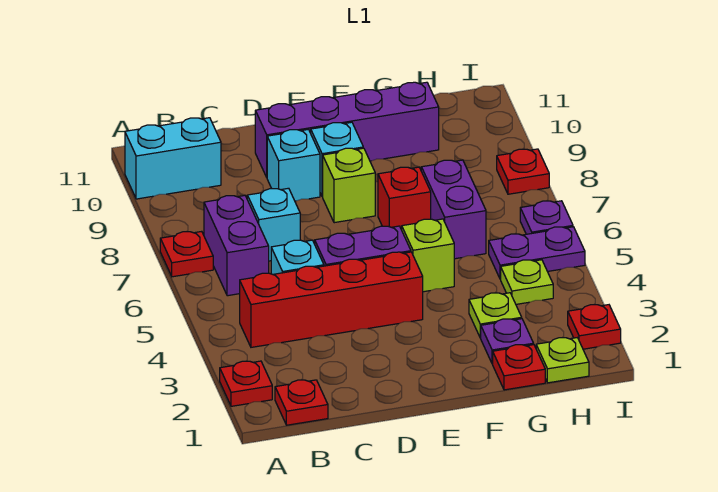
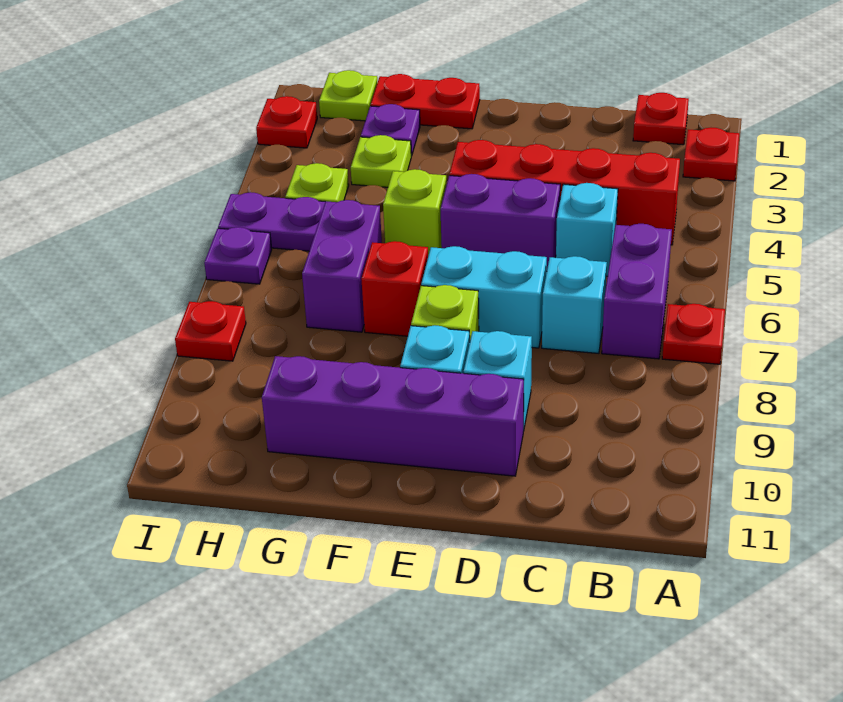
cyan brick A10:B10 level 1 -> cyan brick D7:E7 level 1
red plate G1 level 1 -> red plate F1:G1 level 1

